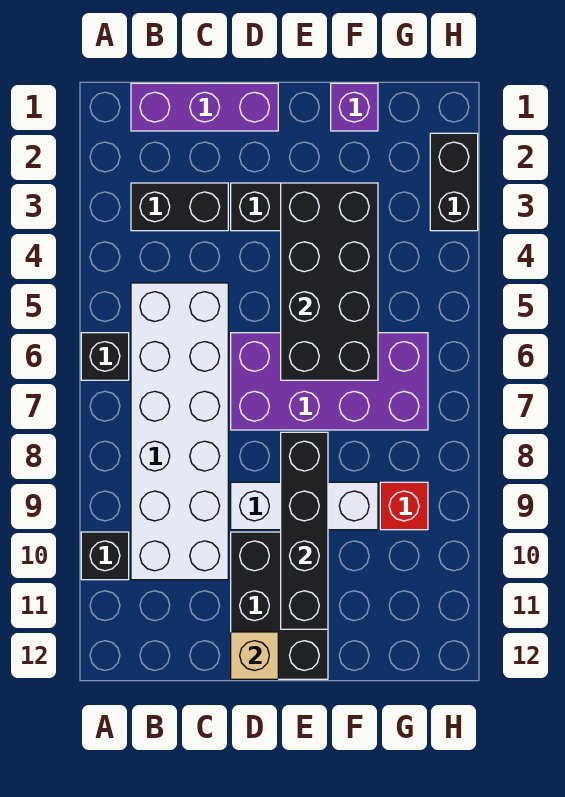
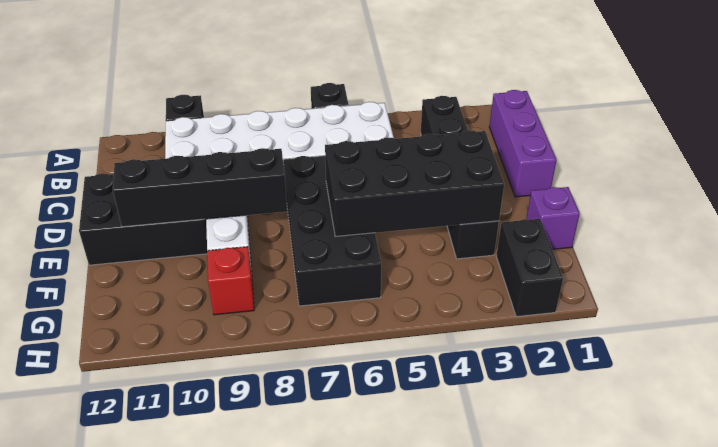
purple brick D6:G7 level 1 -> black brick D6:G7 level 1
tan brick D12 level 2 -> none
black brick H2:H3 level 1 -> black brick G2:H2 level 1

